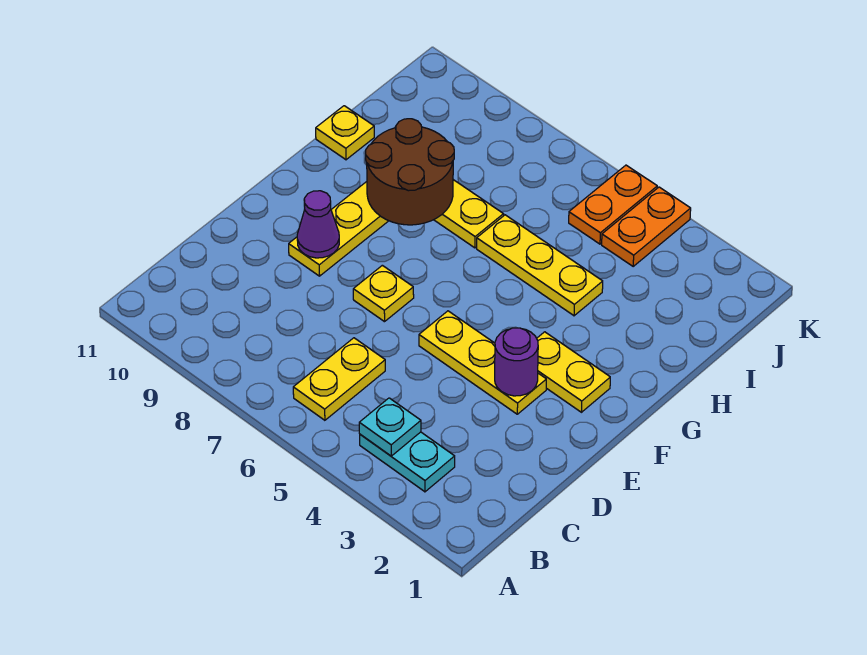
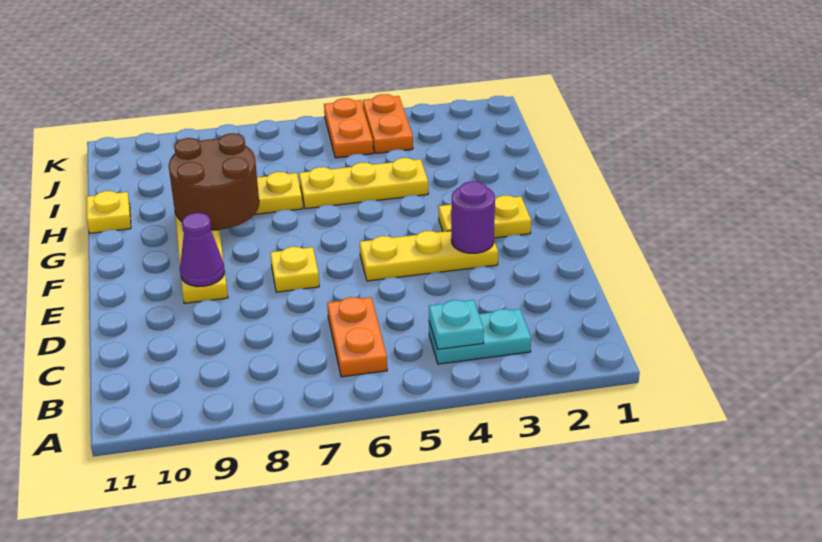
yellow plate B6:C6 level 1 -> orange plate B6:C6 level 1

